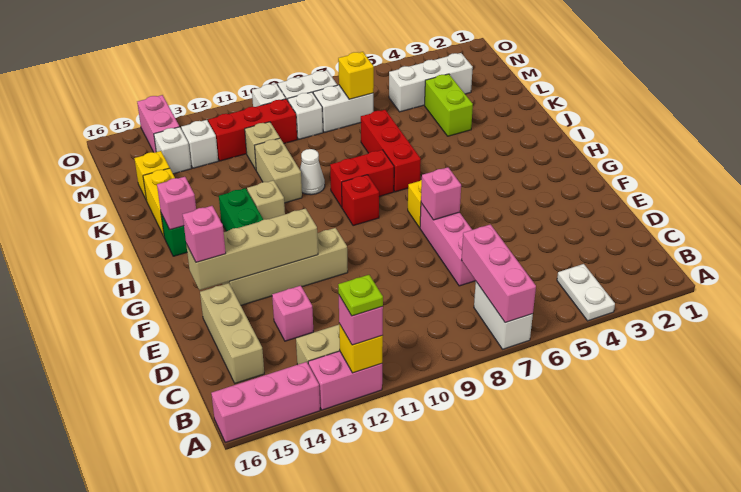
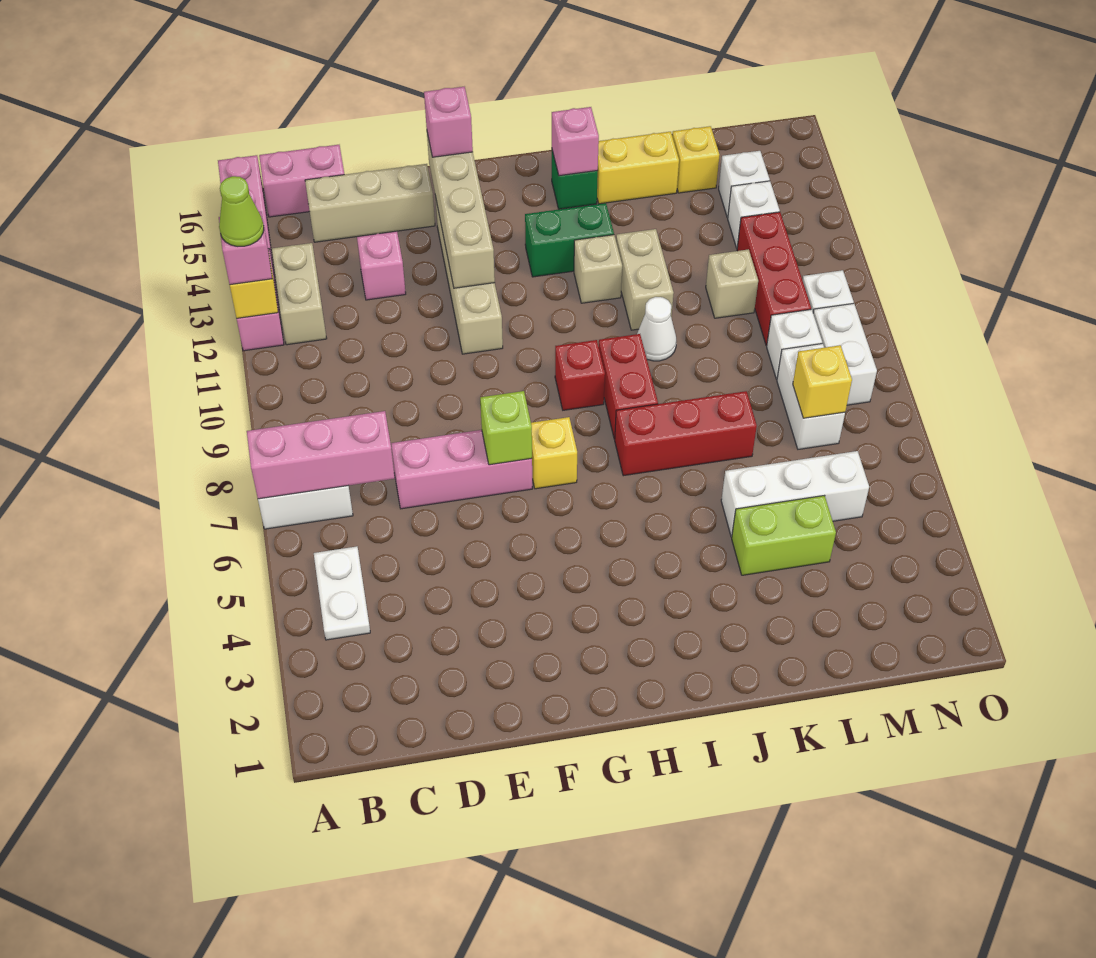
white plate A4:B4 level 1 -> white plate B4:B5 level 1
lime plate A12 level 4 -> lime cone A12 level 4
pink brick F7 level 2 -> lime brick F7 level 2
tan brick J11:K11 level 1 -> tan brick J11:J12 level 1
white brick M3:M5 level 1 -> white brick K5:M5 level 1
pink brick N14:O14 level 1 -> pink brick B16:C16 level 1

